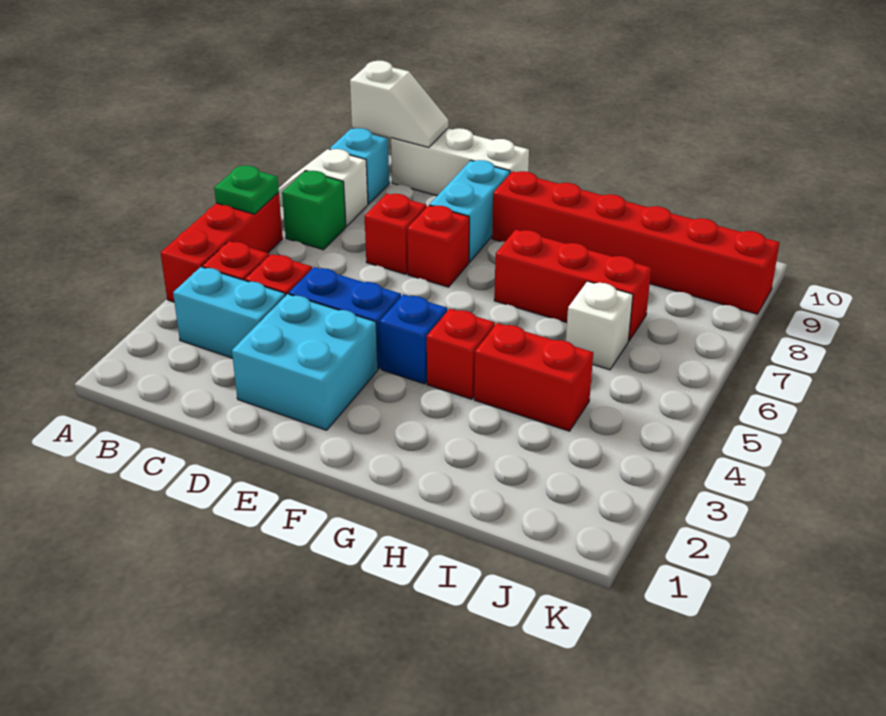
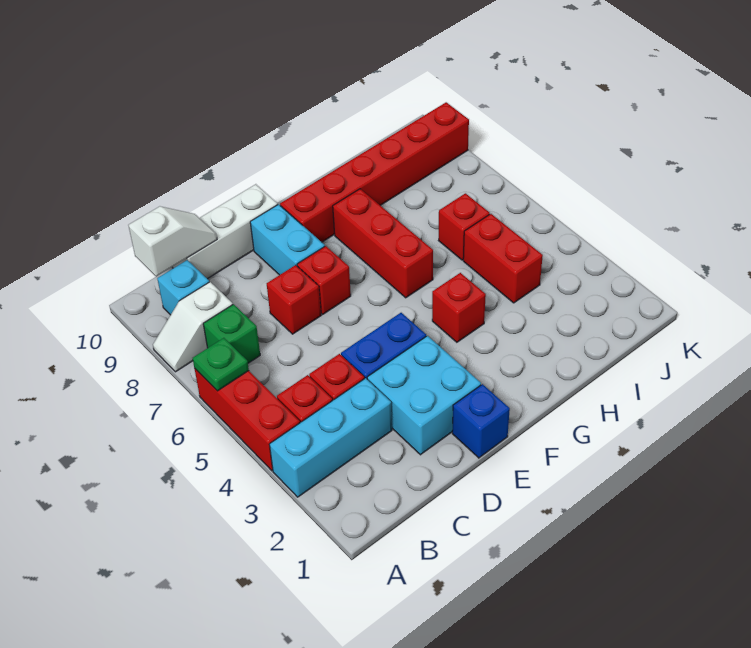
cyan brick B3:C3 level 1 -> cyan brick A3:C3 level 1
blue brick F4 level 1 -> blue brick E1 level 1
red brick G7:I7 level 1 -> red brick G6:G8 level 1
red brick H4:I4 level 1 -> red brick I4:I5 level 1
white brick I6 level 1 -> red brick I6 level 1

